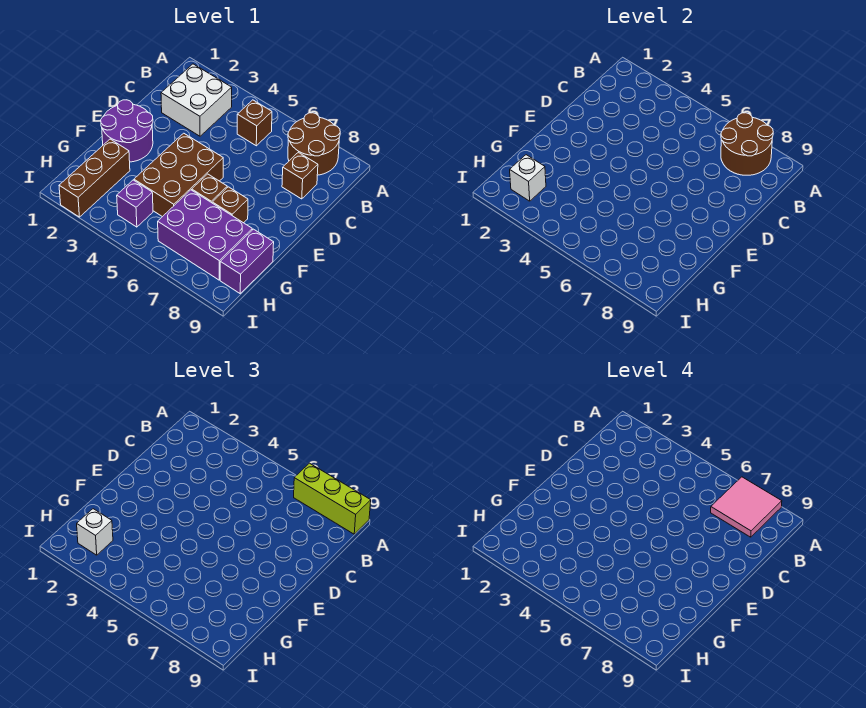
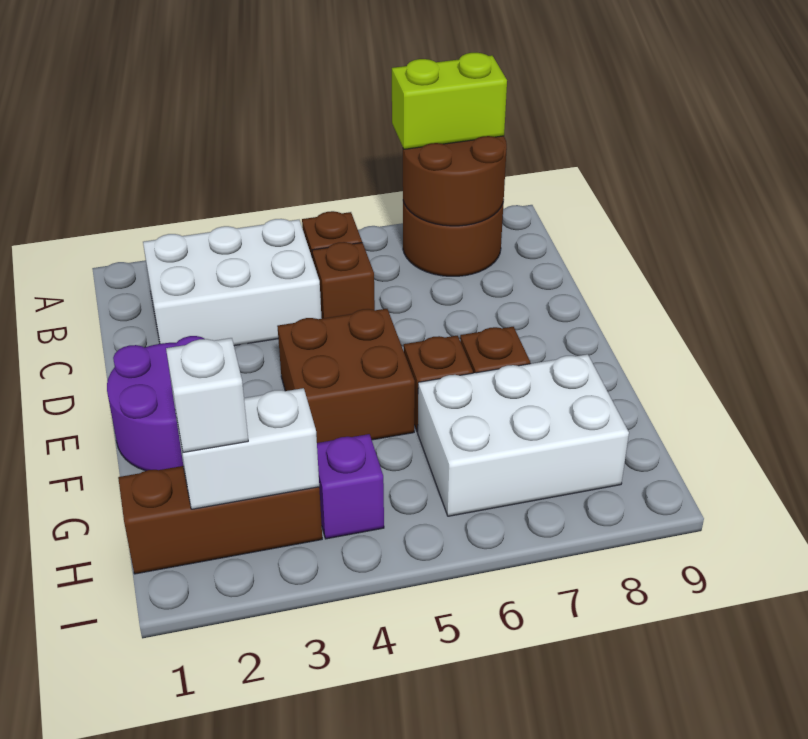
lime brick A7:A9 level 3 -> lime brick A7:A8 level 3
pink tile A7:B8 level 4 -> none
white brick B2:C3 level 1 -> white brick B2:C4 level 1
brown brick C8 level 1 -> brown brick C5 level 1
brown brick E4:G5 level 1 -> brown brick E4:F5 level 1
brown brick G2:I2 level 1 -> brown brick H1:H3 level 1
purple brick G6:H8 level 1 -> white brick G6:H8 level 1
purple brick G9:H9 level 1 -> none
white brick H2 level 2 -> white brick H2:H3 level 2

